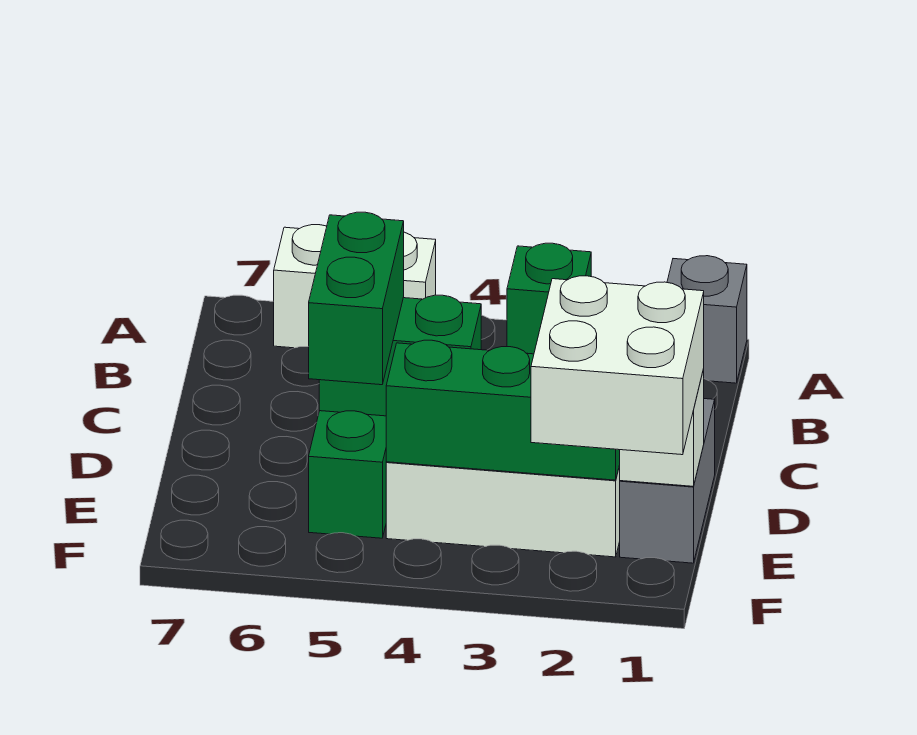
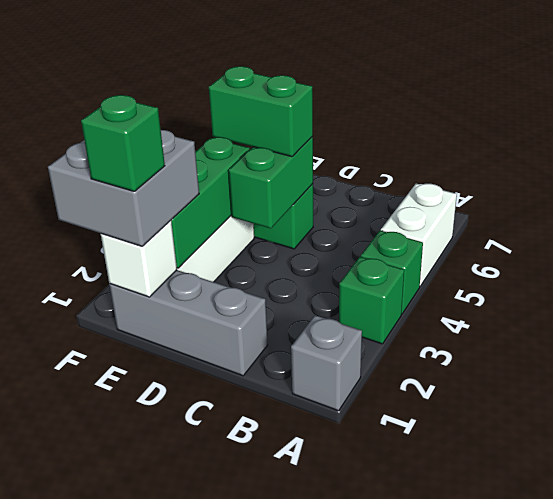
none -> green brick A4 level 1
grey brick D1:E1 level 1 -> grey brick C1:E1 level 1
white brick E1:F2 level 3 -> grey brick E1:F2 level 3
none -> green brick E1 level 4

